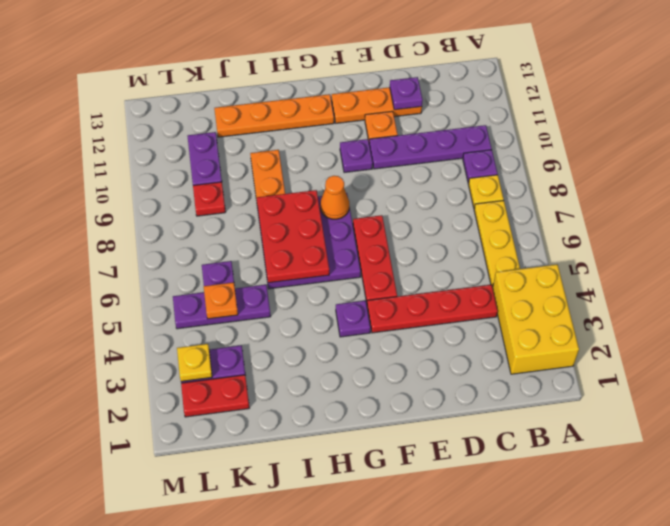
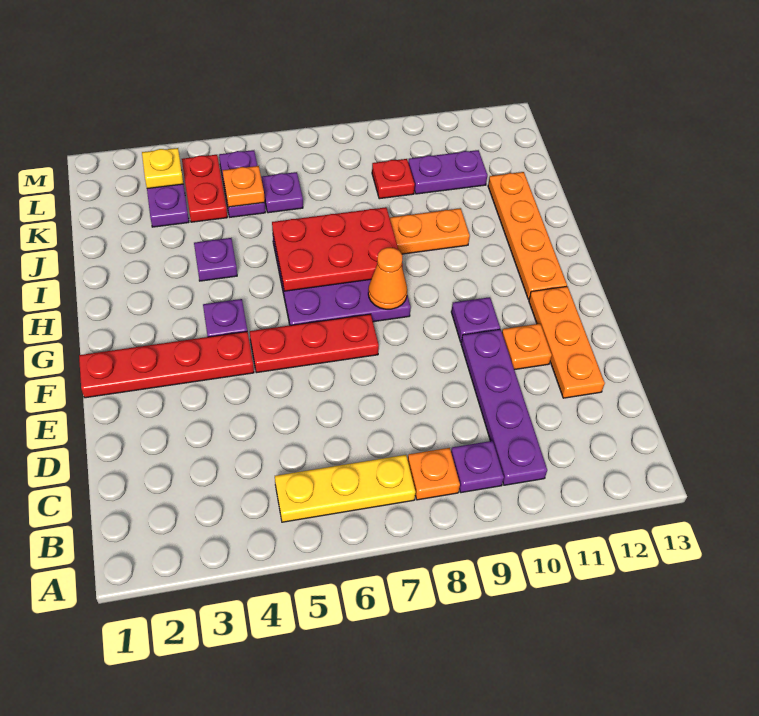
yellow brick A2:B4 level 1 -> none
yellow plate B8 level 1 -> orange plate B8 level 1
red plate C4:F4 level 1 -> red plate F1:F4 level 1
purple plate D12 level 2 -> purple plate I4 level 1
purple plate J5:L5 level 1 -> purple plate K5:L5 level 1
red plate K2:L2 level 1 -> red plate K4:L4 level 1

